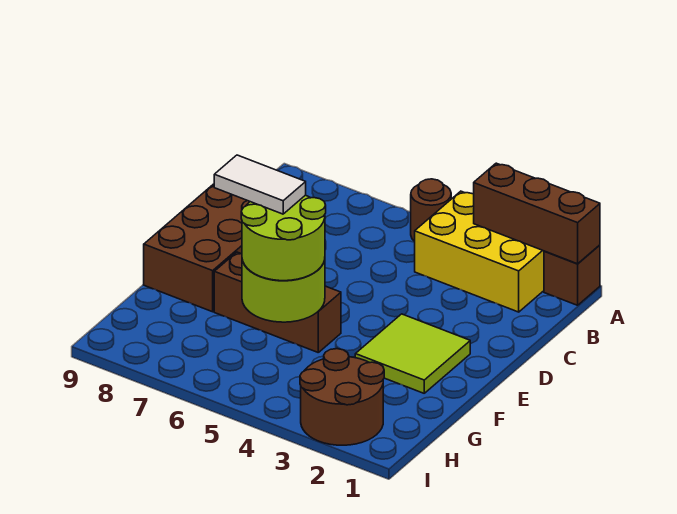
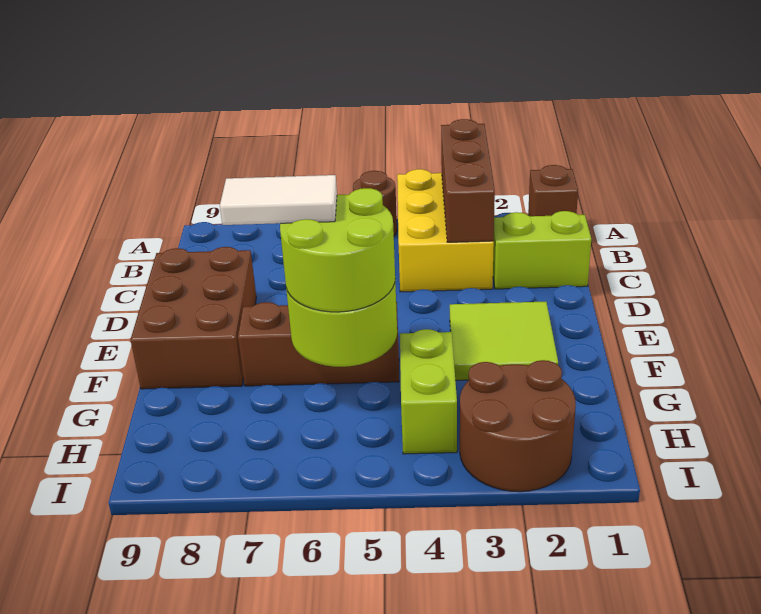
brown brick A1:A3 level 2 -> brown brick A3:C3 level 2
yellow brick A2:B4 level 1 -> yellow brick A3:C4 level 1
none -> lime brick C1:C2 level 1
none -> lime brick G4:H4 level 1

